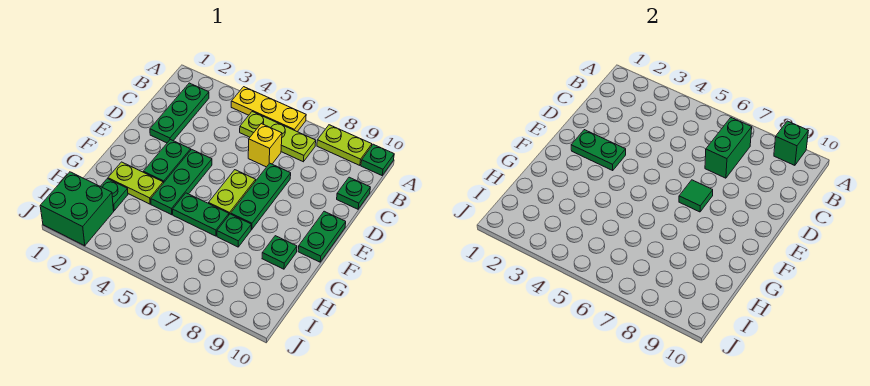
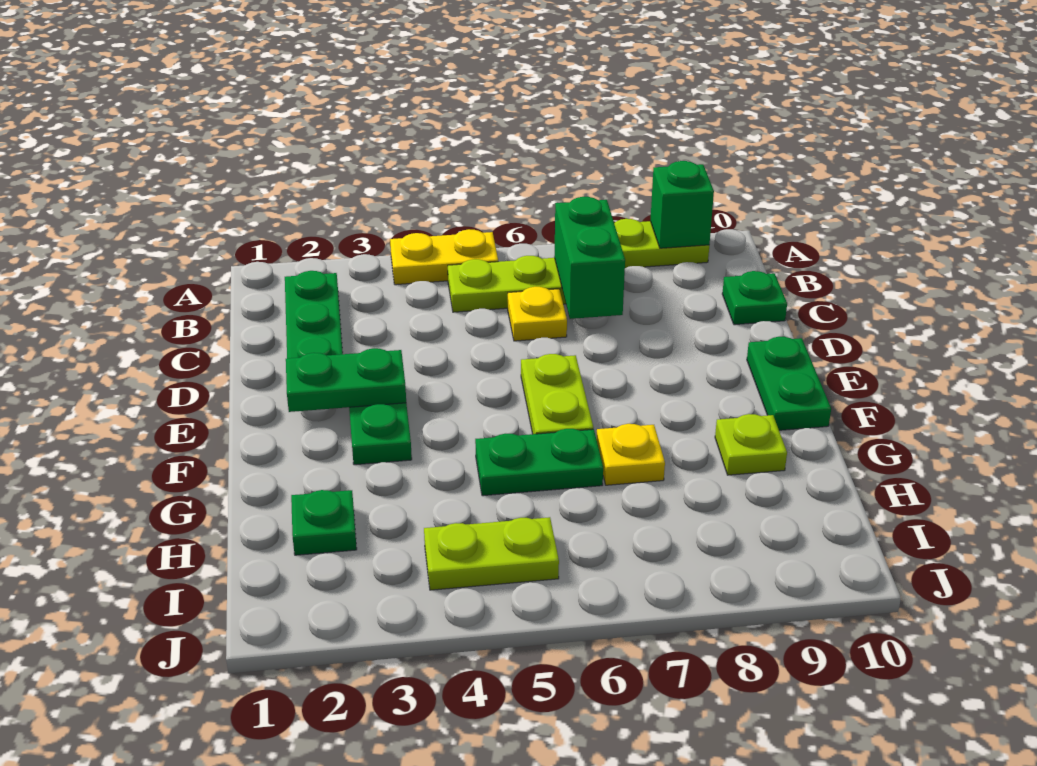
yellow plate A4:A6 level 1 -> yellow plate A4:A5 level 1
green plate A10 level 1 -> none
yellow brick C6 level 1 -> yellow plate C6 level 1
green plate D7:F7 level 1 -> none
green plate E4:G4 level 1 -> none
green tile E7 level 2 -> none
lime plate G2:G3 level 1 -> lime plate I4:I5 level 1
green plate G7 level 1 -> yellow plate G7 level 1
green plate G9 level 1 -> lime plate G9 level 1
green brick I1:J2 level 1 -> none

